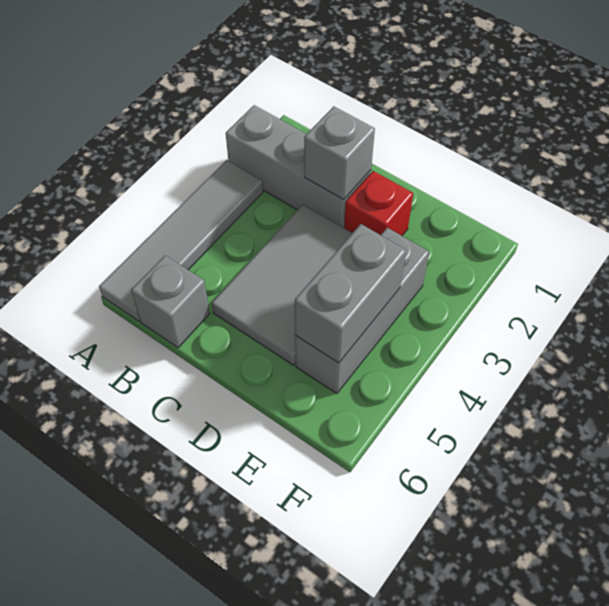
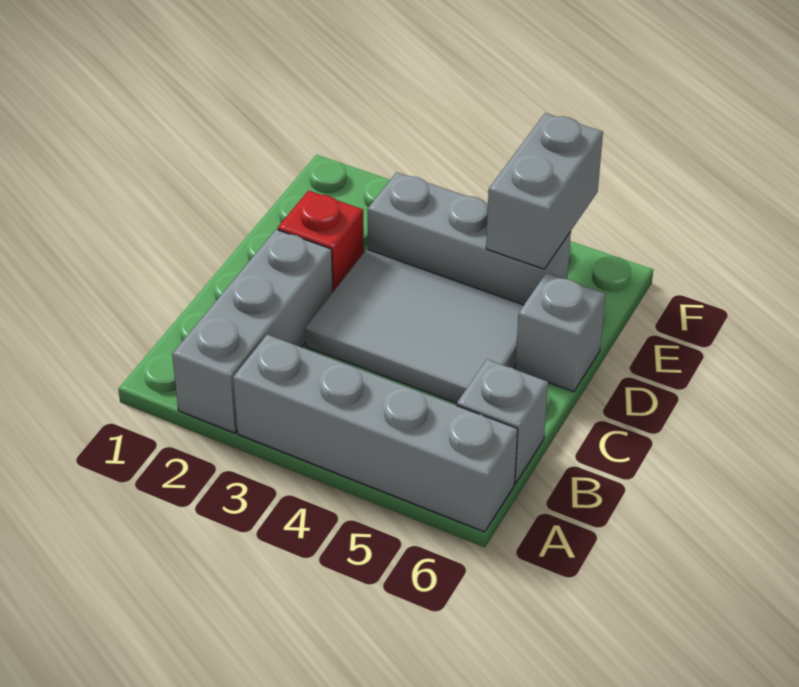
grey tile A3:A6 level 1 -> grey brick A3:A6 level 1
grey brick C2 level 2 -> grey brick D6 level 1
grey brick E4:E5 level 2 -> grey brick E5:F5 level 2

